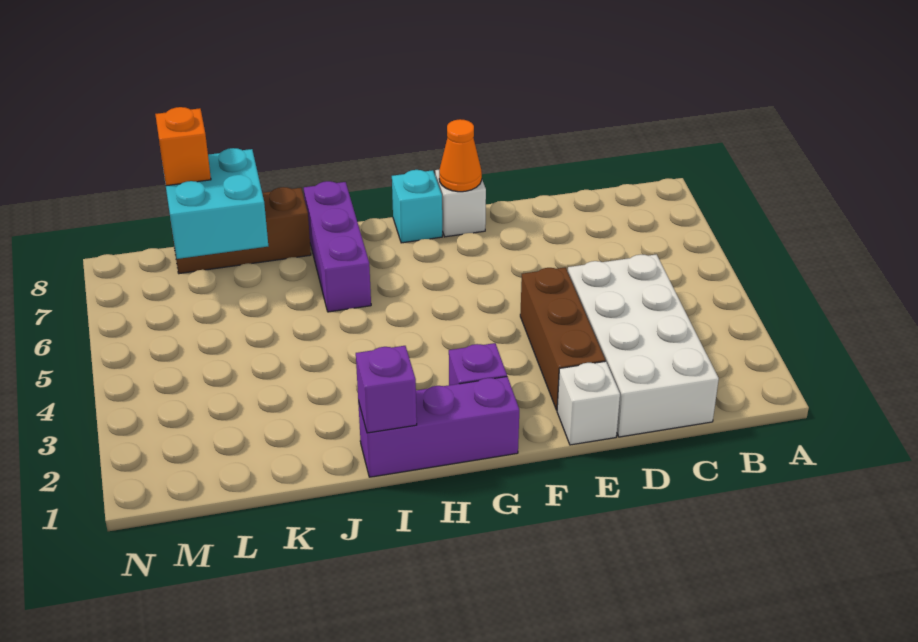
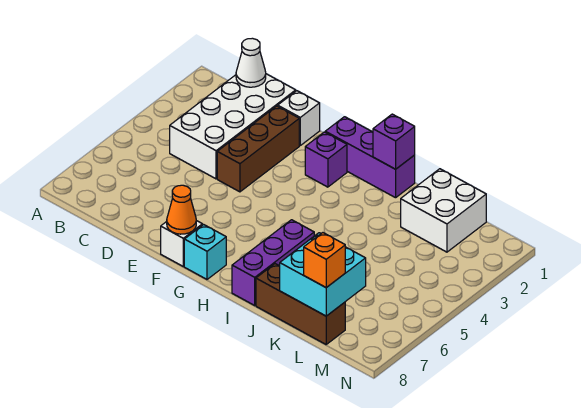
none -> white cone C1 level 2
none -> white brick K1:L2 level 1

